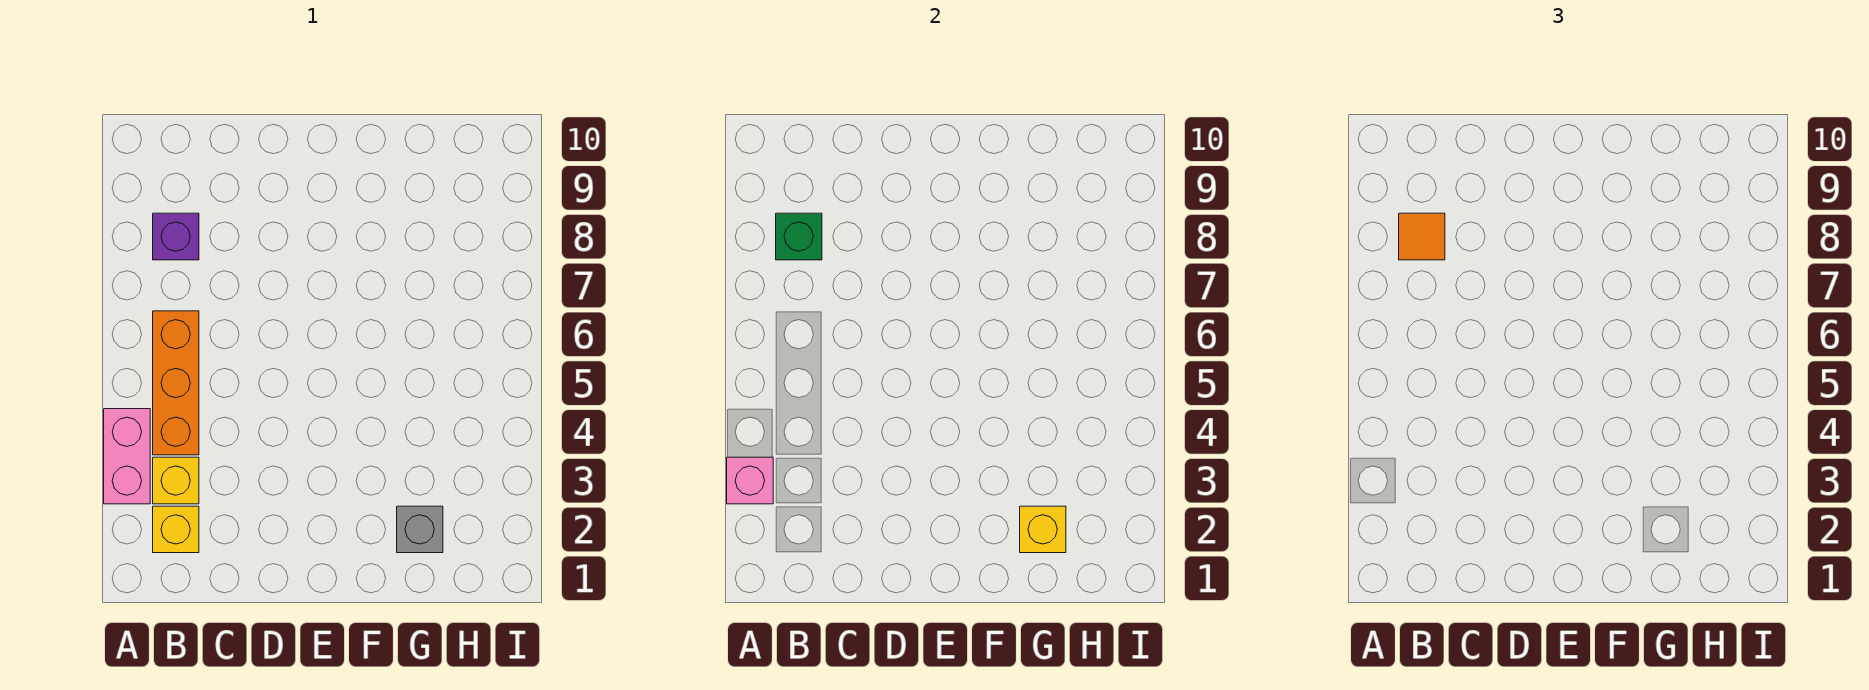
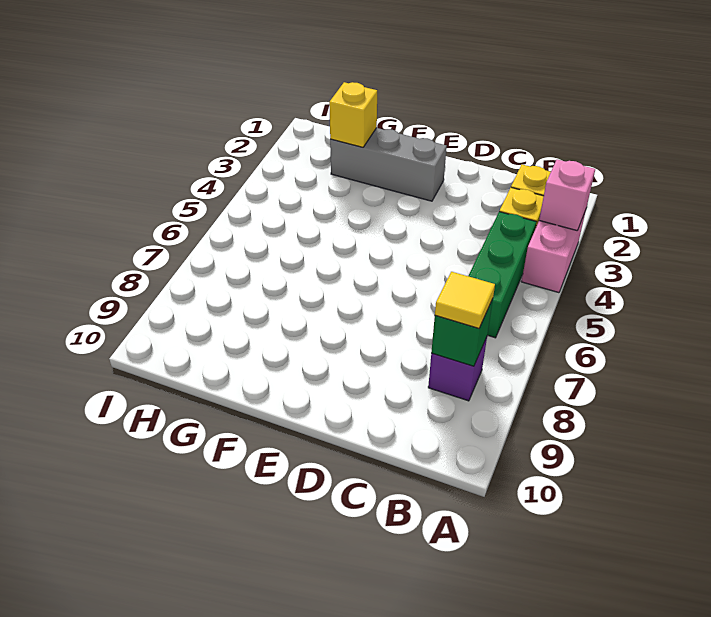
orange brick B4:B6 level 1 -> green brick B4:B6 level 1
orange tile B8 level 3 -> yellow tile B8 level 3
grey brick G2 level 1 -> grey brick E2:G2 level 1

